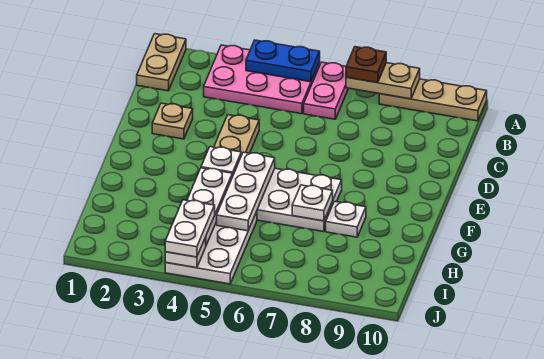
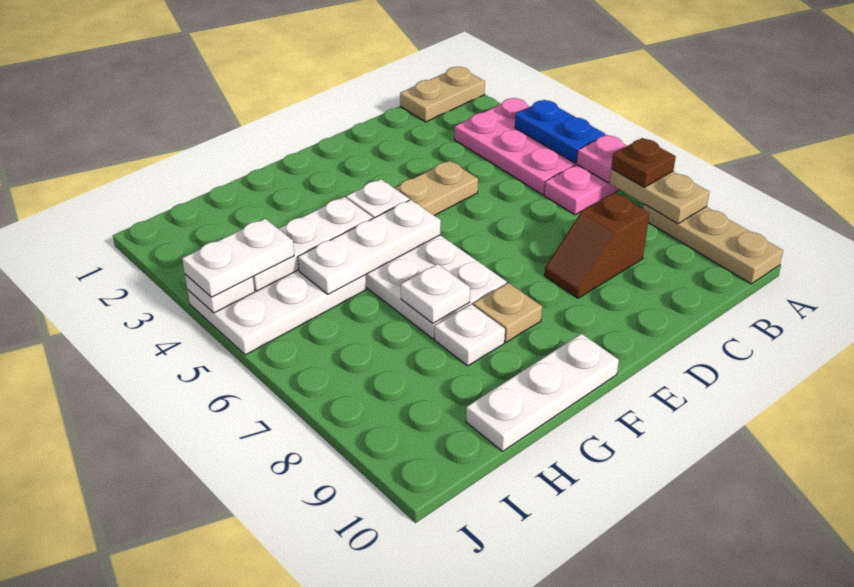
none -> pink plate A6 level 2
none -> brown slope C8:D8 level 1 top C
tan plate D2 level 1 -> tan plate F8 level 1
none -> white plate F10:H10 level 1

